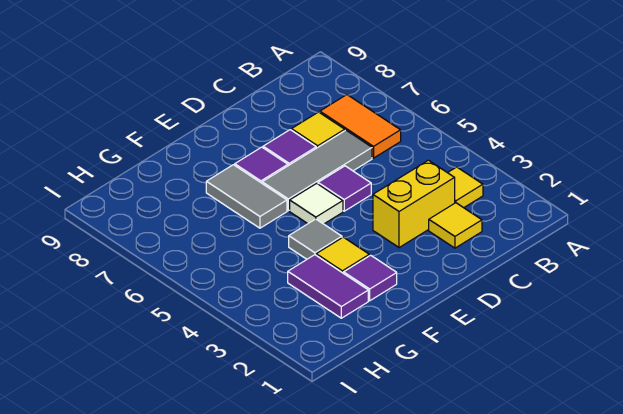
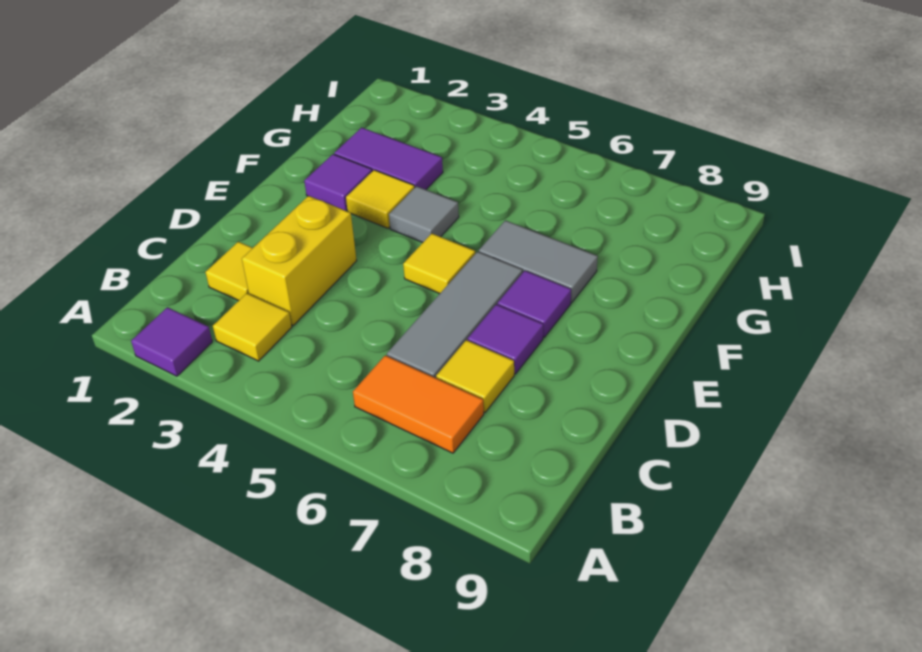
purple tile D5 level 1 -> purple tile A2 level 1
white tile E5 level 1 -> yellow tile E5 level 1

